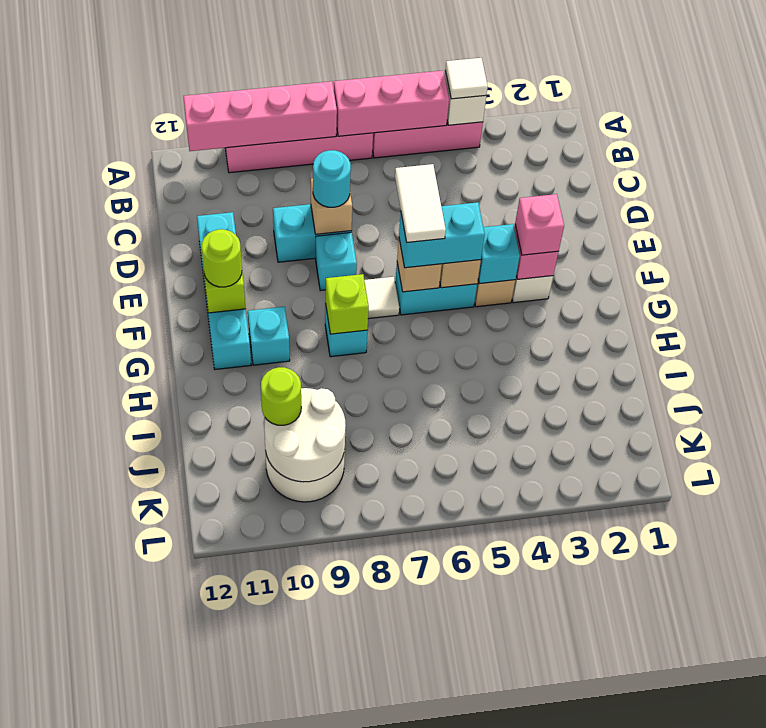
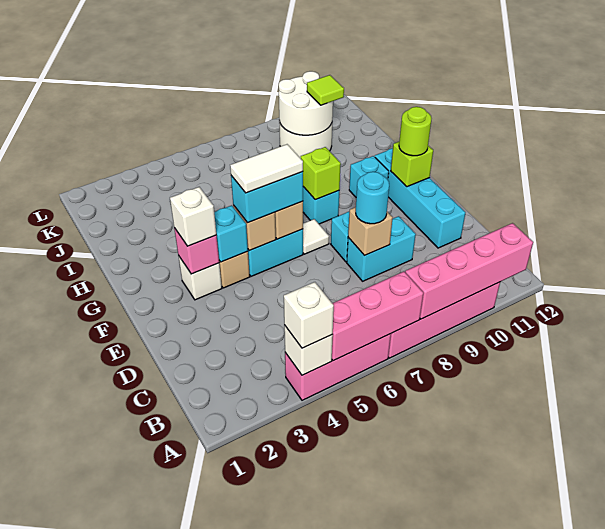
white tile A4 level 3 -> white brick A4 level 3
white tile E6:F6 level 4 -> white tile F5:F6 level 4
pink brick F3 level 3 -> white brick F3 level 3
lime round brick J10 level 3 -> lime tile J10 level 3

